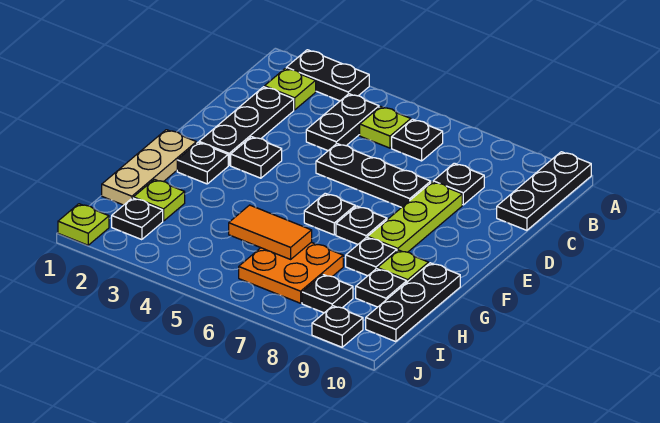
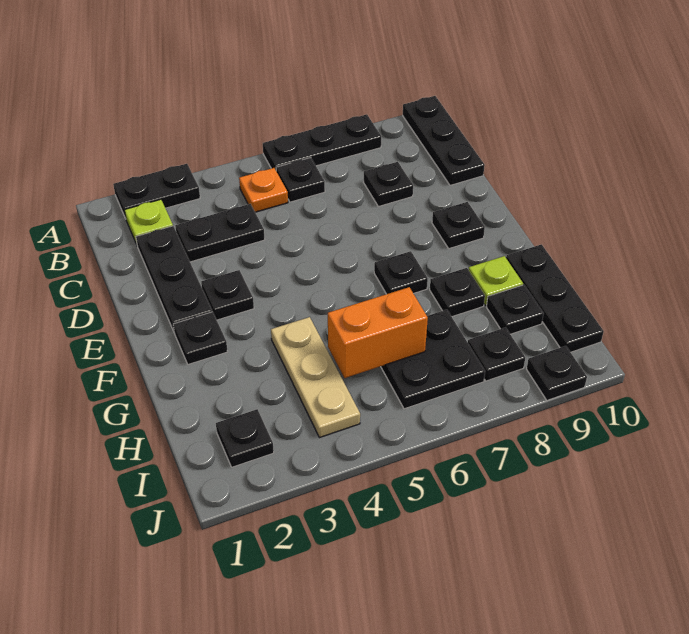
black plate B4:C4 level 1 -> black plate C3:C4 level 1
lime plate B5 level 1 -> orange plate B5 level 1
black plate D5:D7 level 1 -> black plate A6:A8 level 1
lime plate D8:F8 level 1 -> none
tan plate F1:H1 level 1 -> tan plate G4:I4 level 1
black plate F6 level 1 -> black plate E9 level 1
lime plate H2 level 1 -> none
orange tile H5:H6 level 2 -> orange brick H5:H6 level 2
orange plate H6:I7 level 1 -> black plate H6:I7 level 1
lime plate J1 level 1 -> none

